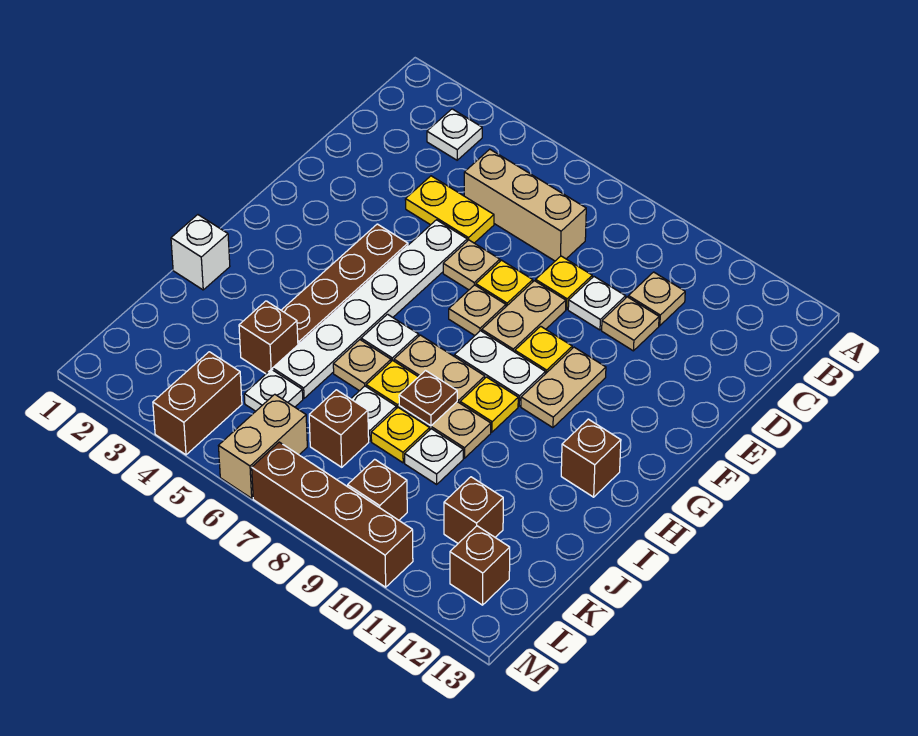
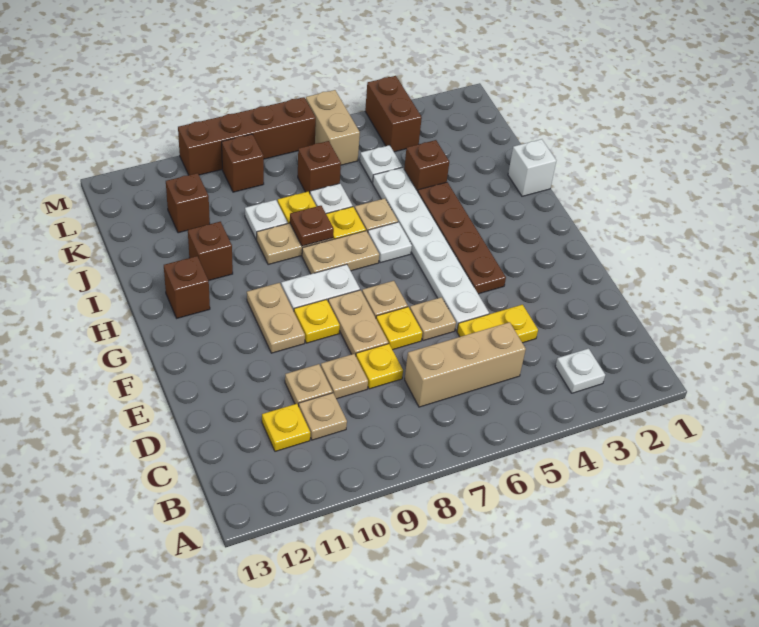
white plate D9 level 1 -> tan plate D9 level 1
yellow plate H9 level 1 -> yellow plate C11 level 1
brown brick L12 level 1 -> brown brick I11 level 1

